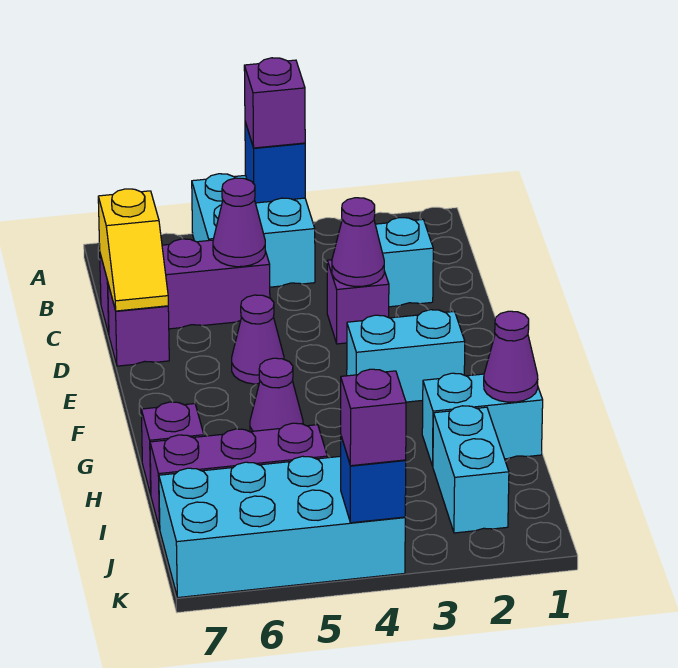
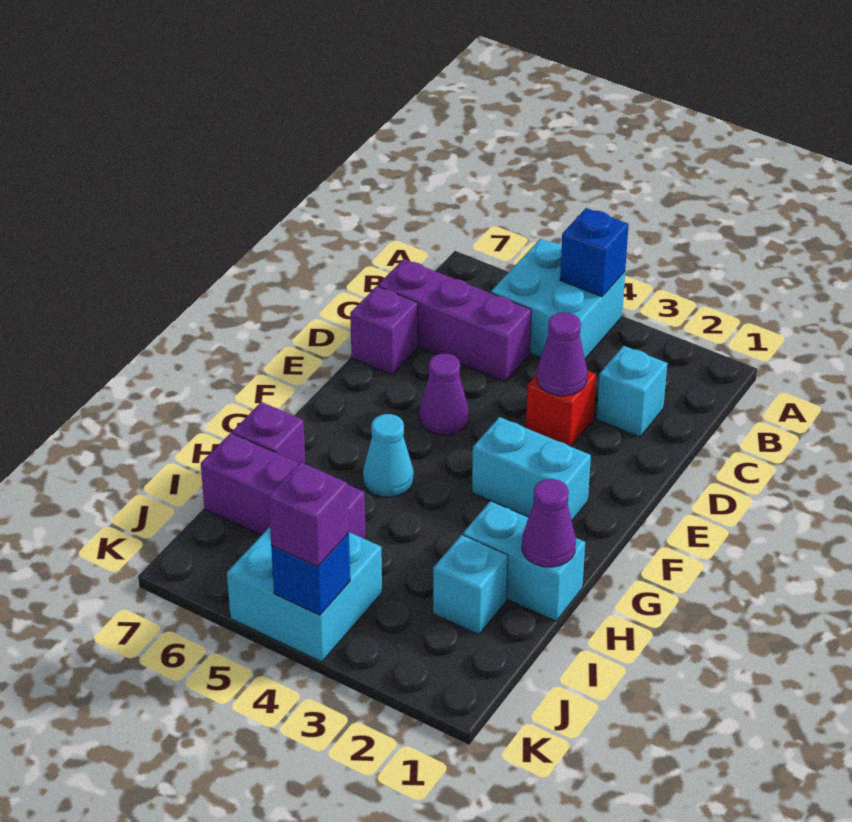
purple brick A4 level 3 -> none
purple cone C5 level 2 -> none
yellow slope C7:D7 level 2 top C -> none
purple brick D3 level 1 -> red brick D3 level 1
purple cone G5 level 1 -> cyan cone G5 level 1
cyan brick I2:J2 level 1 -> cyan brick I2 level 1
cyan brick J4:K7 level 1 -> cyan brick J4:K5 level 1

